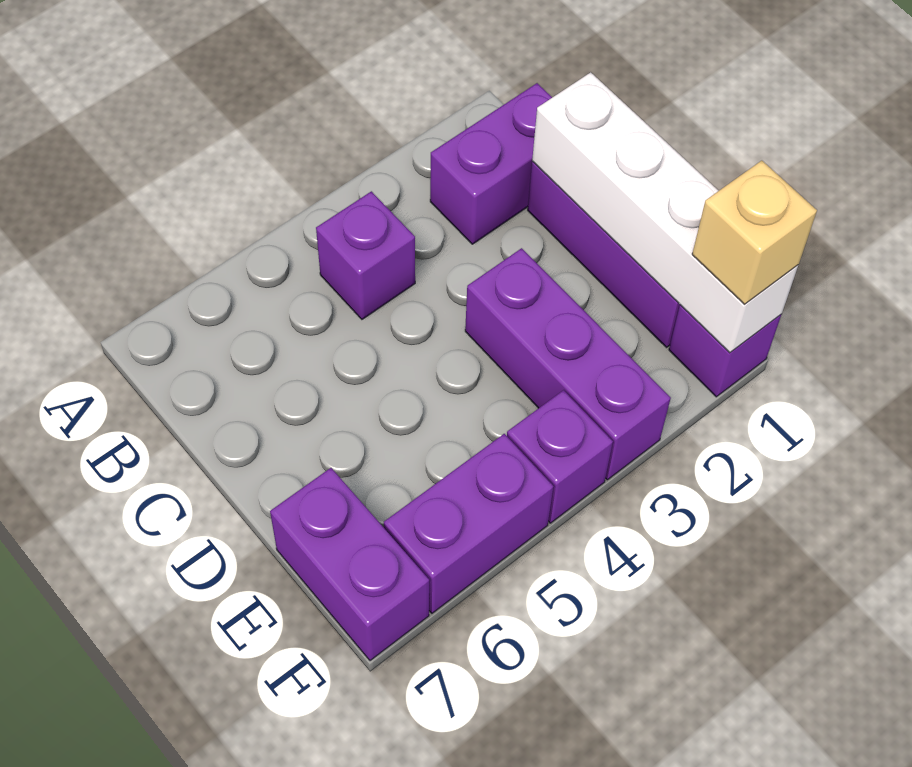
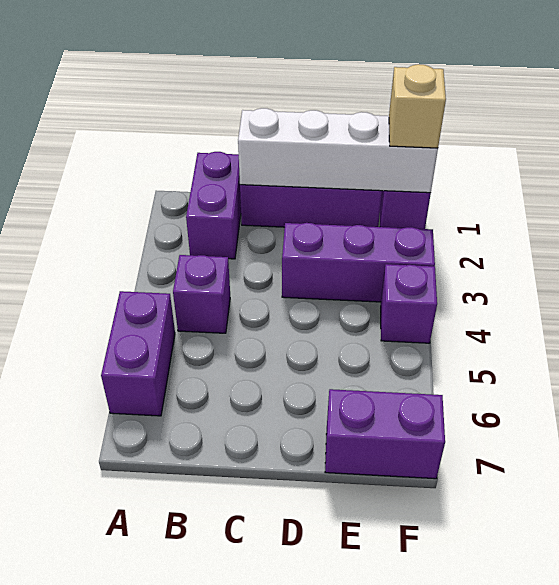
purple brick F5:F6 level 1 -> purple brick A5:A6 level 1

